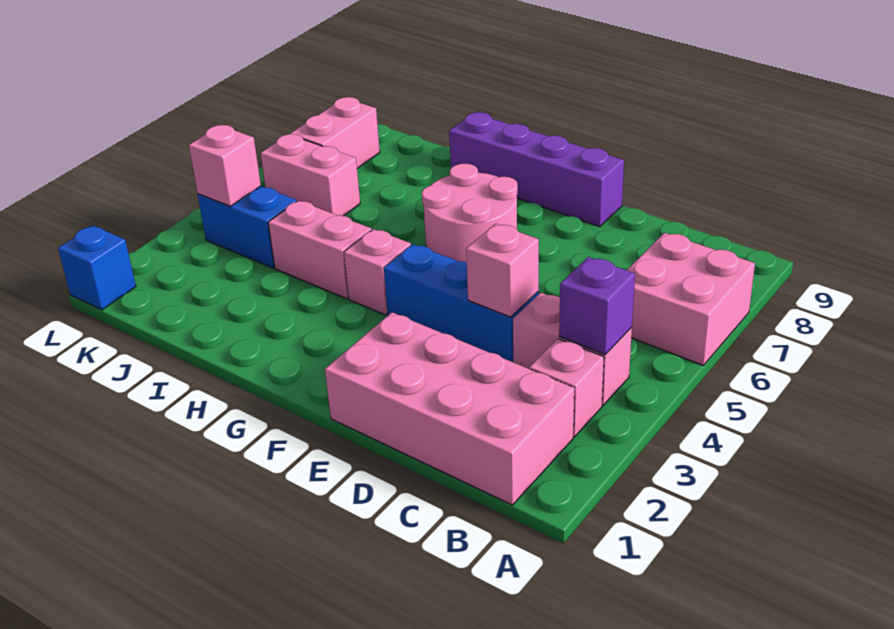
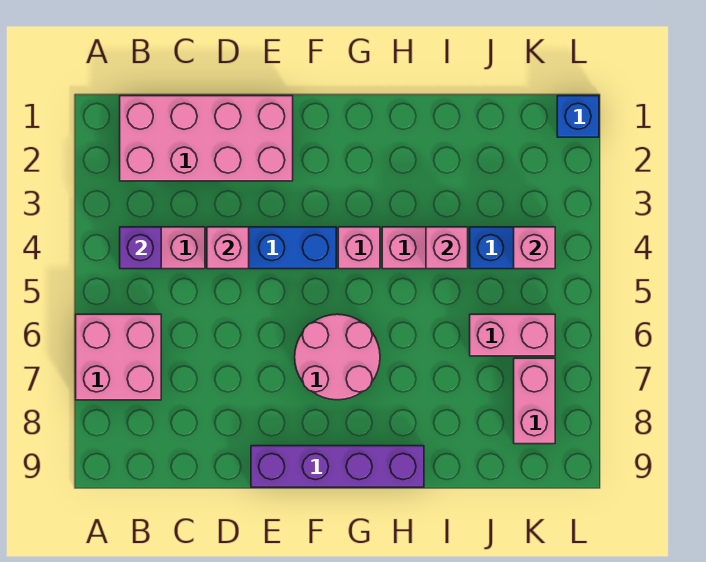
pink brick B3 level 1 -> pink brick I4 level 2

